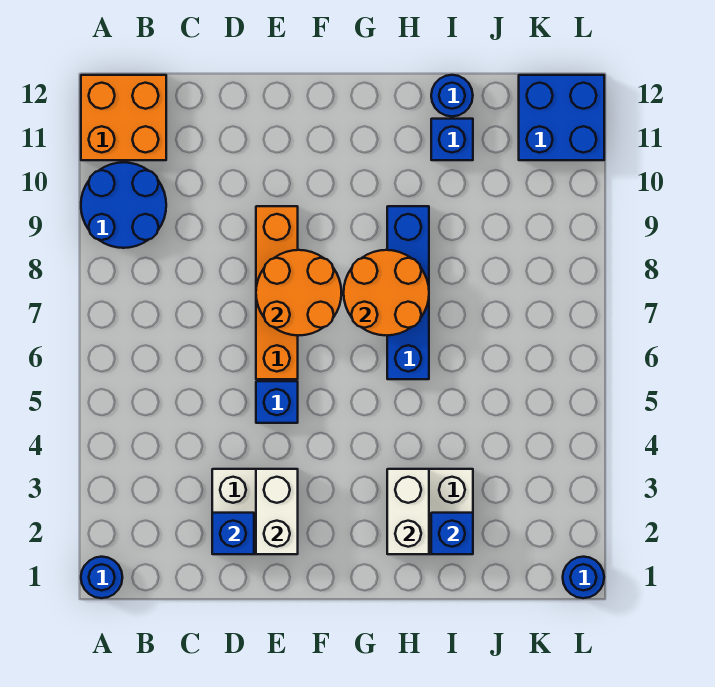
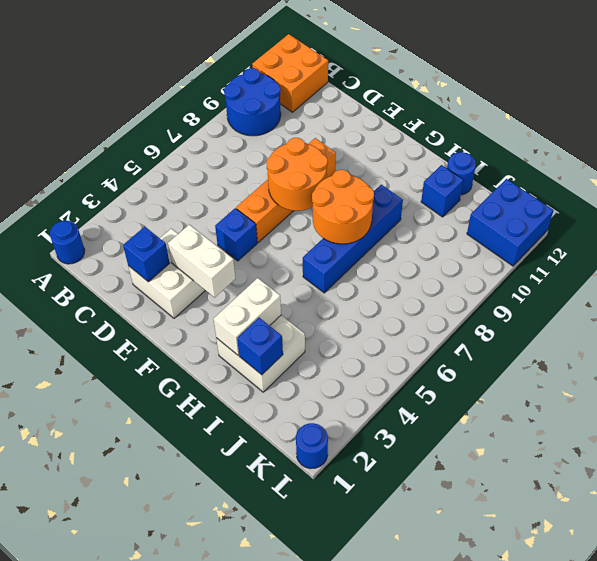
white brick E2:E3 level 2 -> white brick E3:F3 level 2

